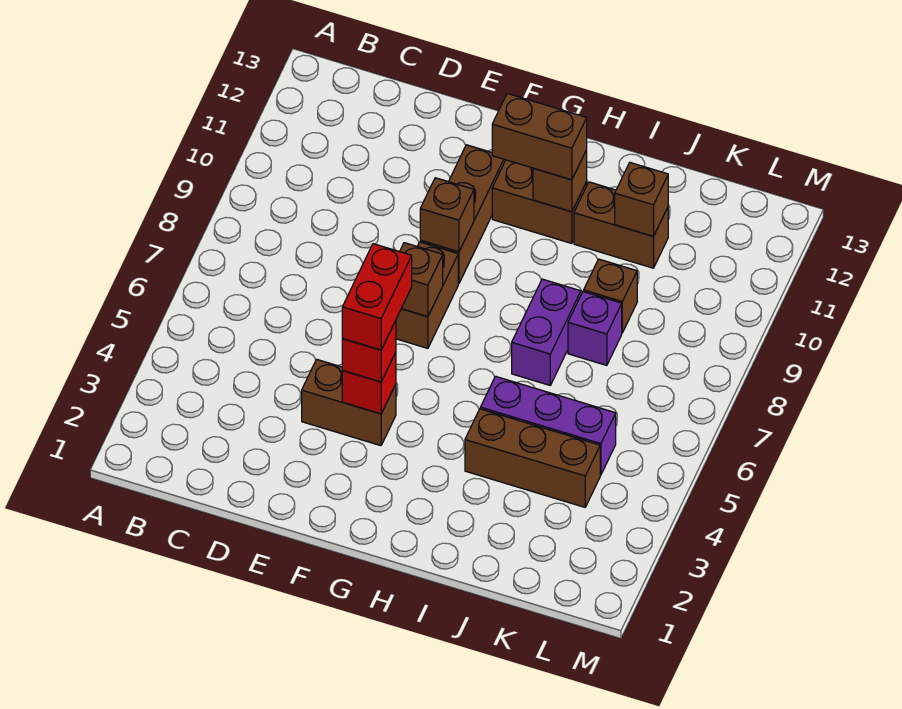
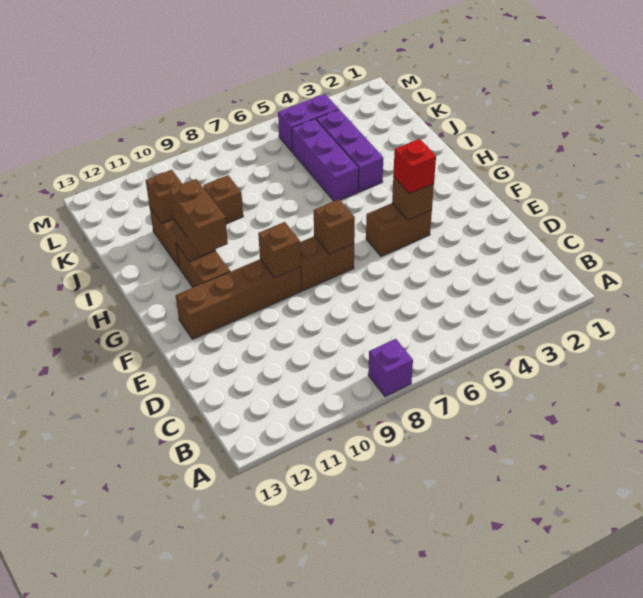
brown brick E4:F4 level 1 -> brown brick F4:F5 level 1
red brick F4 level 2 -> brown brick F4 level 2
red brick F4:F5 level 4 -> none
brown brick F9:F11 level 1 -> brown brick F9:F12 level 1
brown brick I4:K4 level 1 -> purple brick I4:K4 level 1
purple brick I7:I8 level 1 -> purple brick L4:L5 level 1
purple brick J8 level 1 -> purple brick A8 level 1

